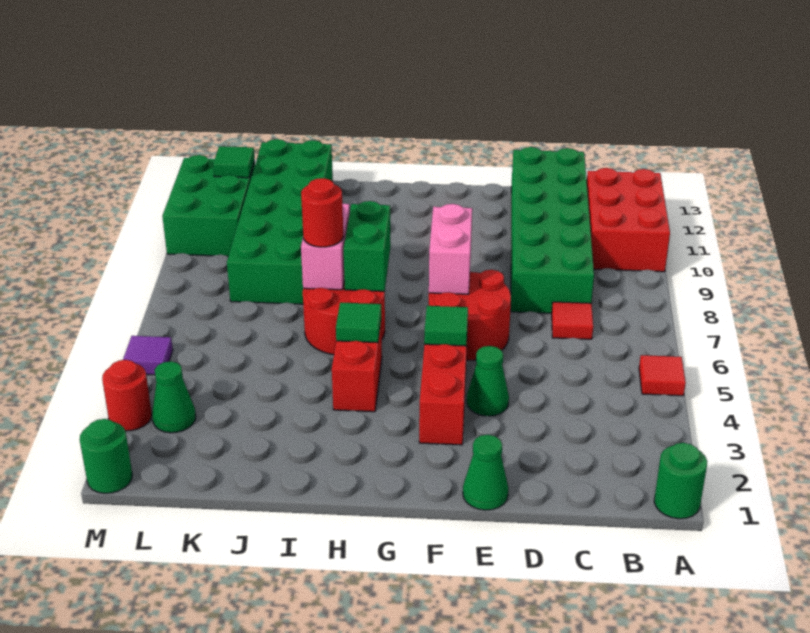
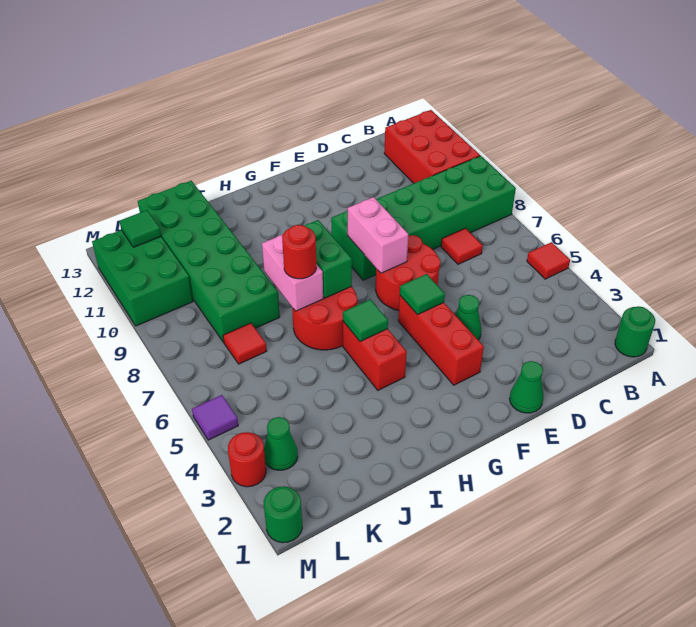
green brick C8:D13 level 1 -> green brick A8:F9 level 1
none -> red tile K7 level 1

